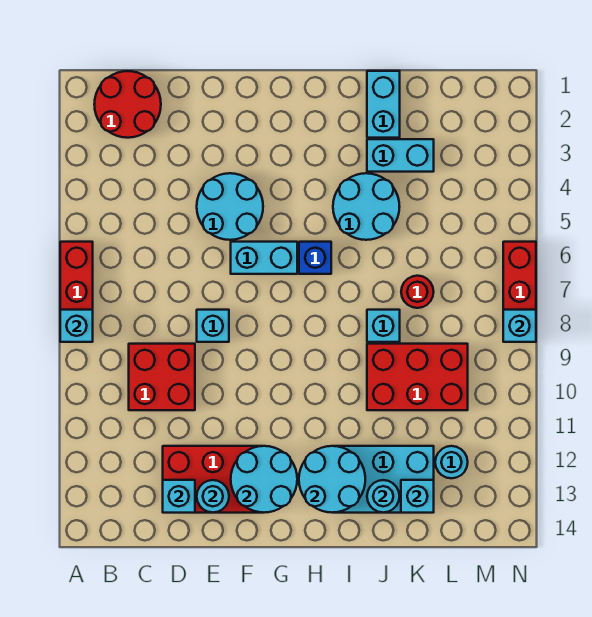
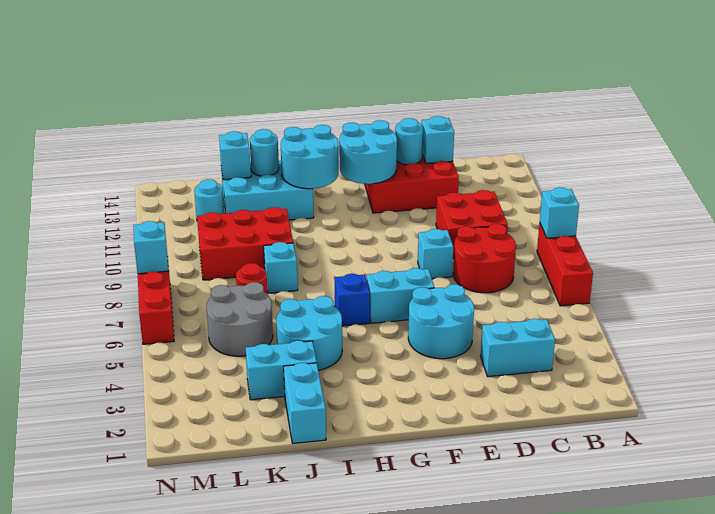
red round brick B1:C2 level 1 -> red round brick C7:D8 level 1
none -> cyan brick C3:D3 level 1
none -> grey round brick K5:L6 level 1

